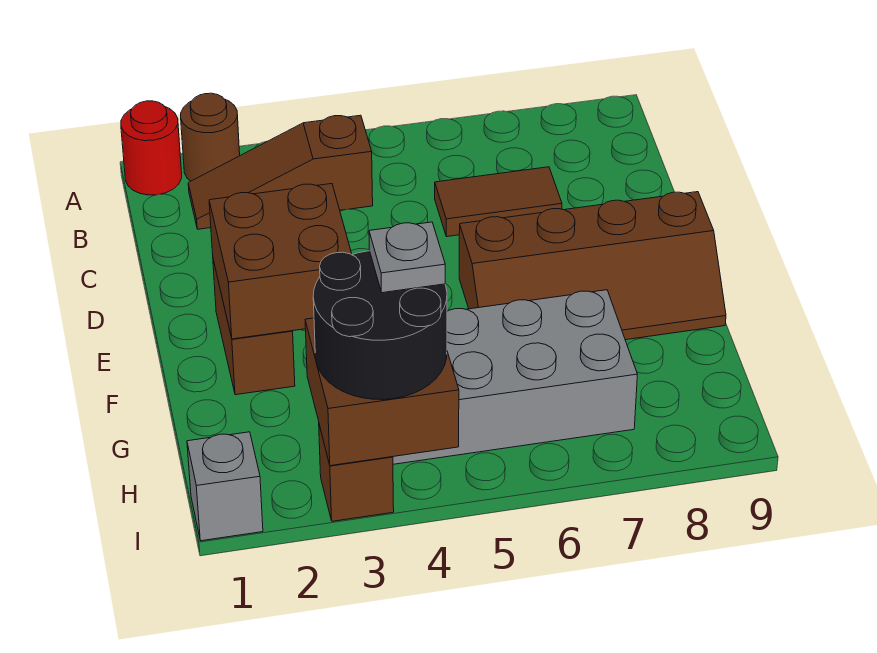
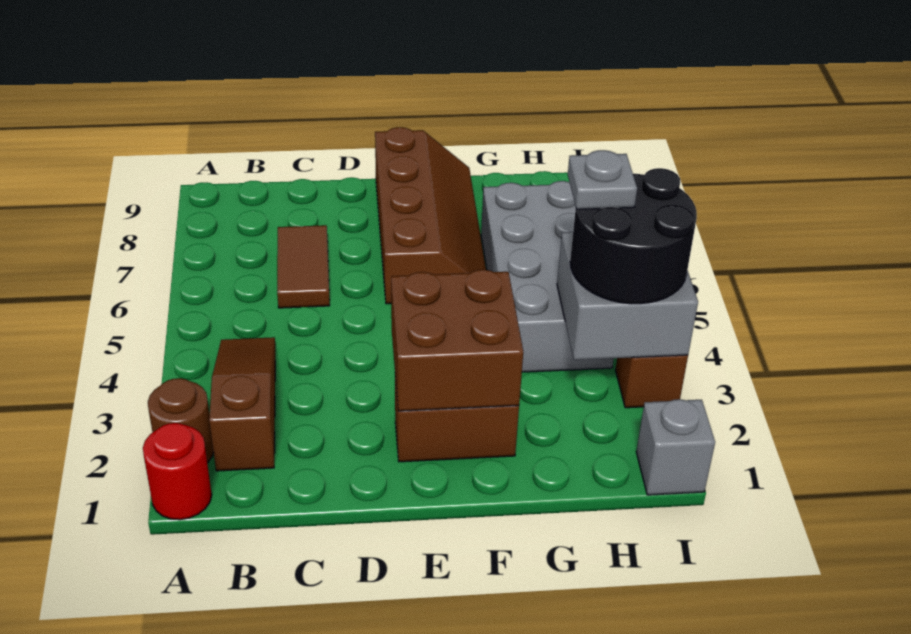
brown slope B2:B4 level 1 top 4 -> brown slope B2:B4 level 1 top 2
brown brick H3:I4 level 2 -> grey brick H3:I4 level 2

